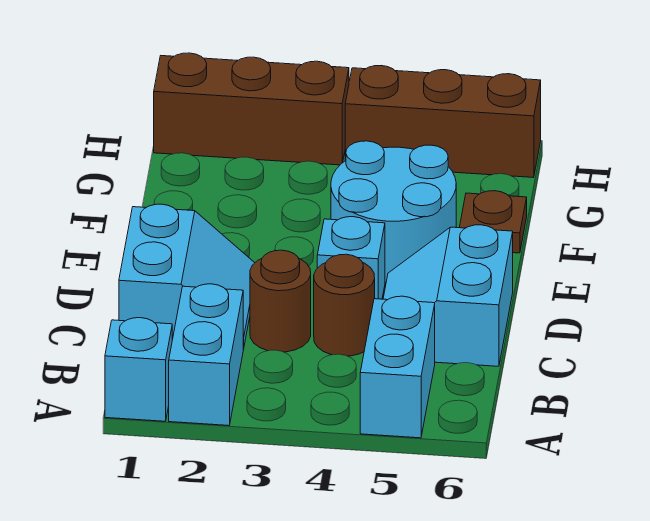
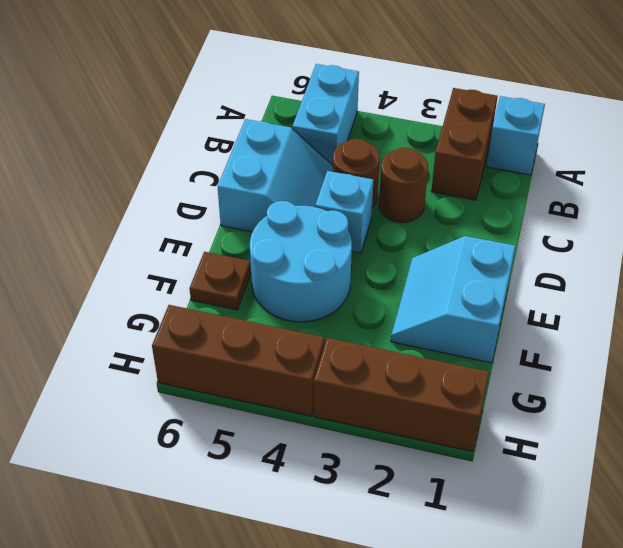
cyan brick A2:B2 level 1 -> brown brick A2:B2 level 1
cyan slope C1:D2 level 1 top 1 -> cyan slope E1:F2 level 1 top 1

